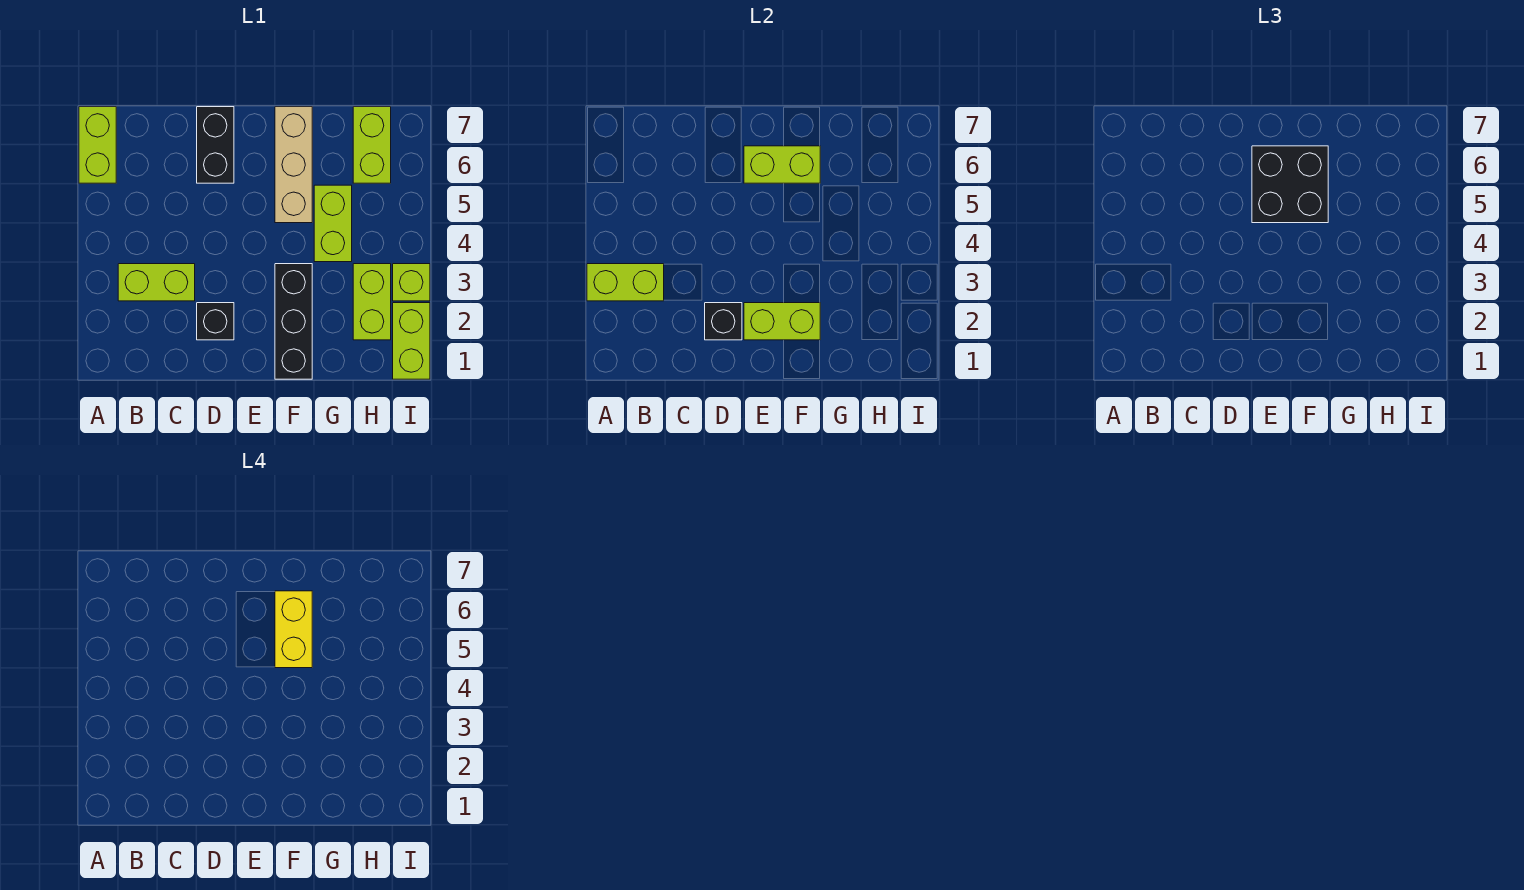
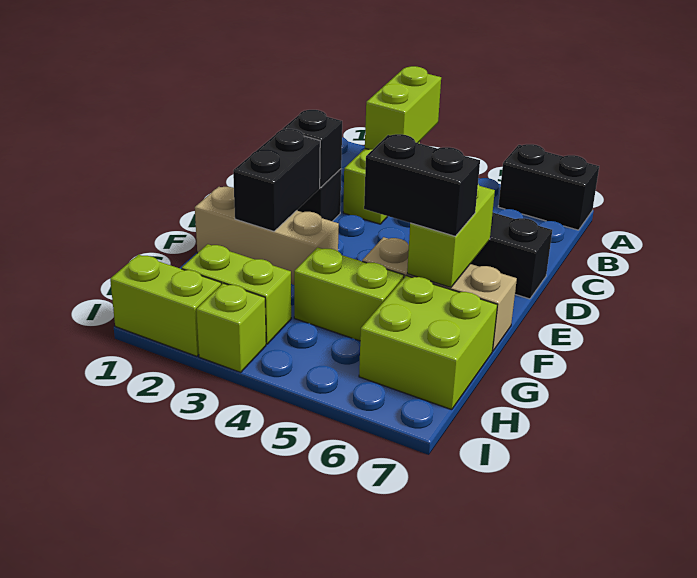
lime brick A6:A7 level 1 -> black brick A6:A7 level 1
lime brick E2:F2 level 2 -> black brick E2:F2 level 2
black brick E5:F6 level 3 -> black brick F5:F6 level 3
black brick F1:F3 level 1 -> tan brick F1:F3 level 1
yellow brick F5:F6 level 4 -> none
lime brick H6:H7 level 1 -> lime brick G6:H7 level 1

